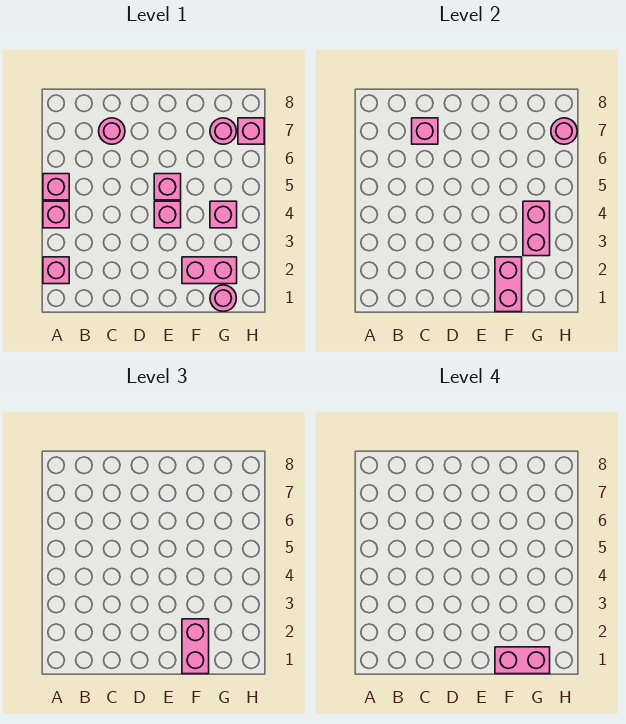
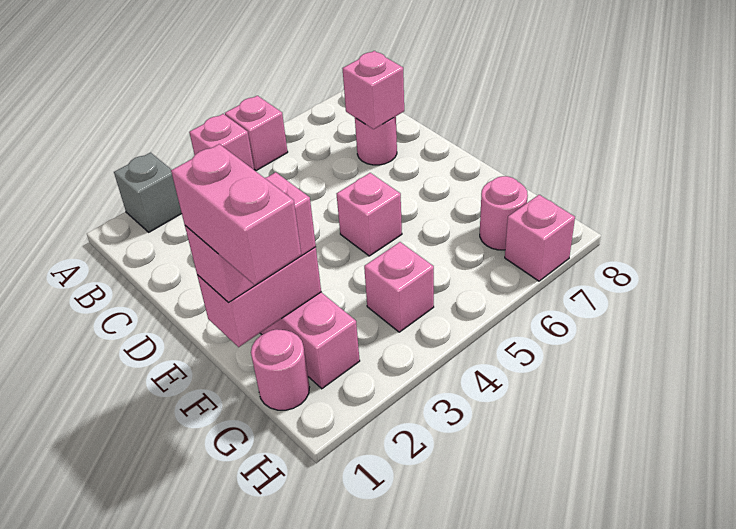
pink brick A2 level 1 -> grey brick A2 level 1
pink brick E4 level 1 -> none
pink brick G3:G4 level 2 -> none
pink round brick H7 level 2 -> none

